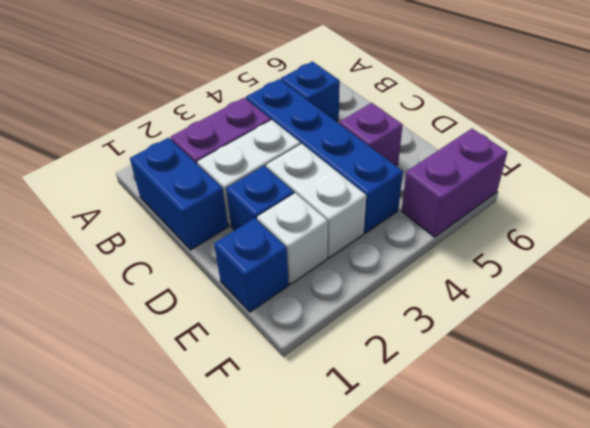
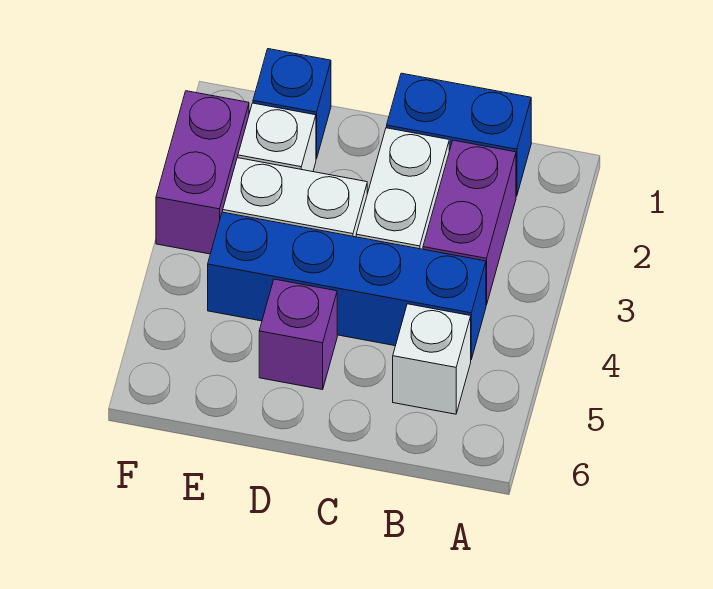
blue brick B5 level 1 -> white brick B5 level 1
blue brick D2 level 1 -> none
purple brick F5:F6 level 1 -> purple brick F2:F3 level 1

